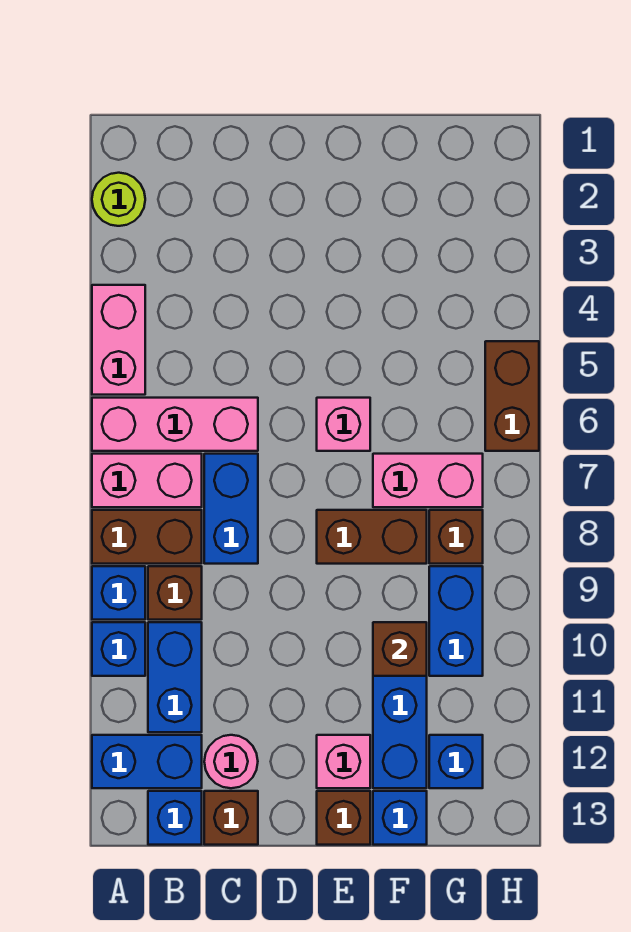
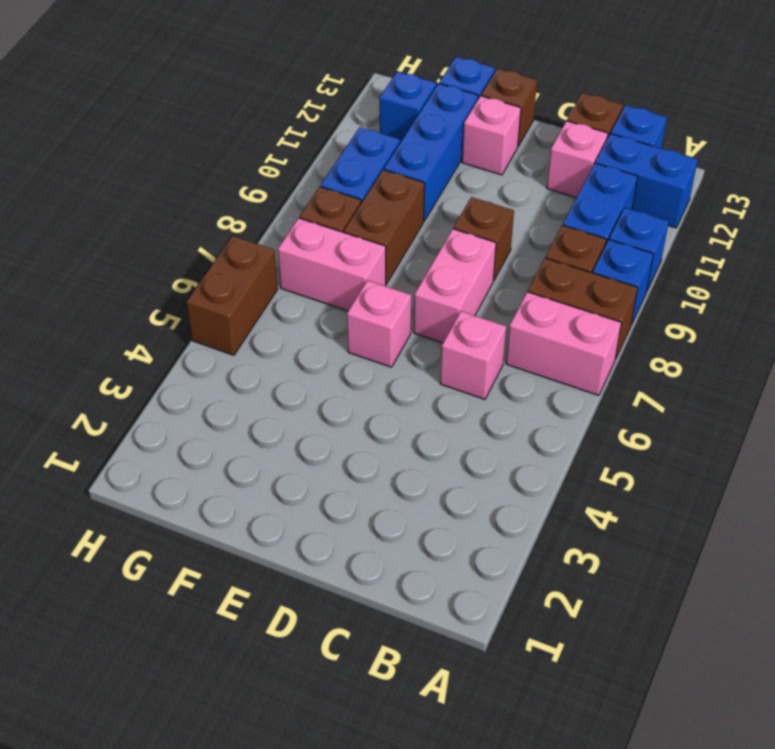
lime round brick A2 level 1 -> none
pink brick A4:A5 level 1 -> pink brick D7:D8 level 1
pink brick A6:C6 level 1 -> pink brick C6 level 1
blue brick C7:C8 level 1 -> none
pink round brick C12 level 1 -> pink brick C12 level 1
brown brick E8:F8 level 1 -> brown brick F8:F9 level 1
brown brick F10 level 2 -> brown brick D9 level 1

